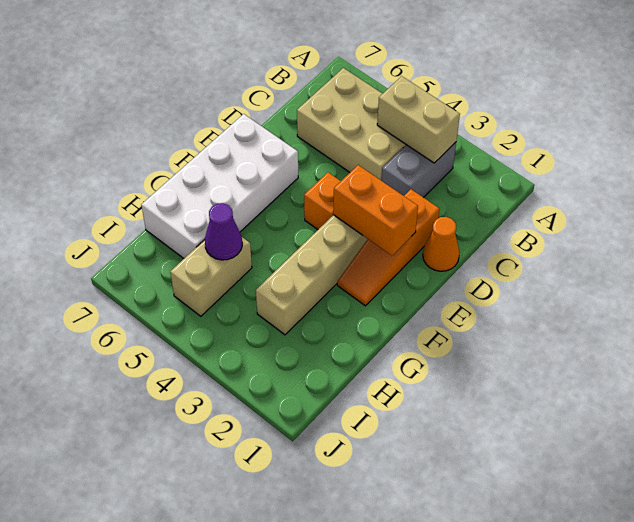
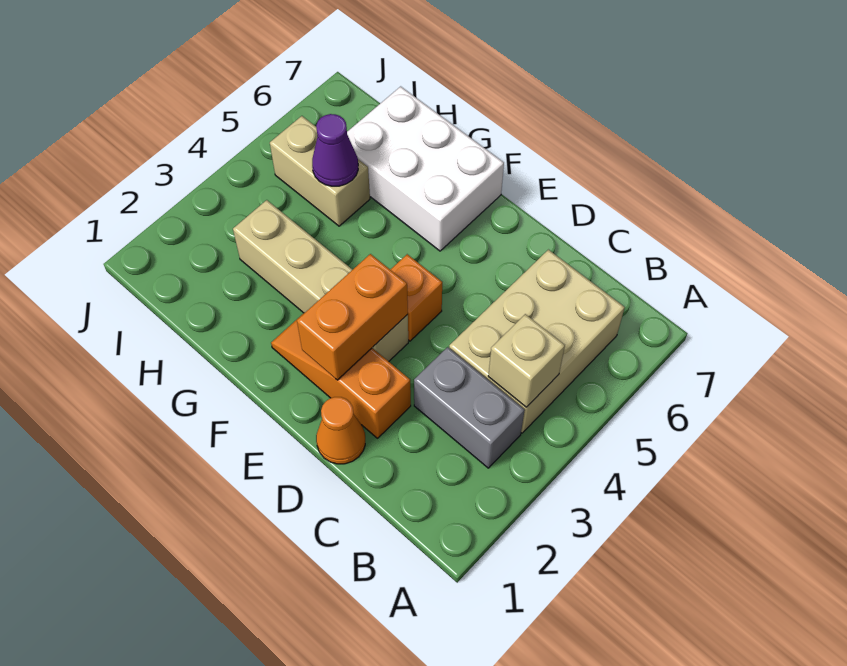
tan brick B3:B4 level 2 -> tan brick B4 level 2
white brick E6:H7 level 1 -> white brick F6:H7 level 1

